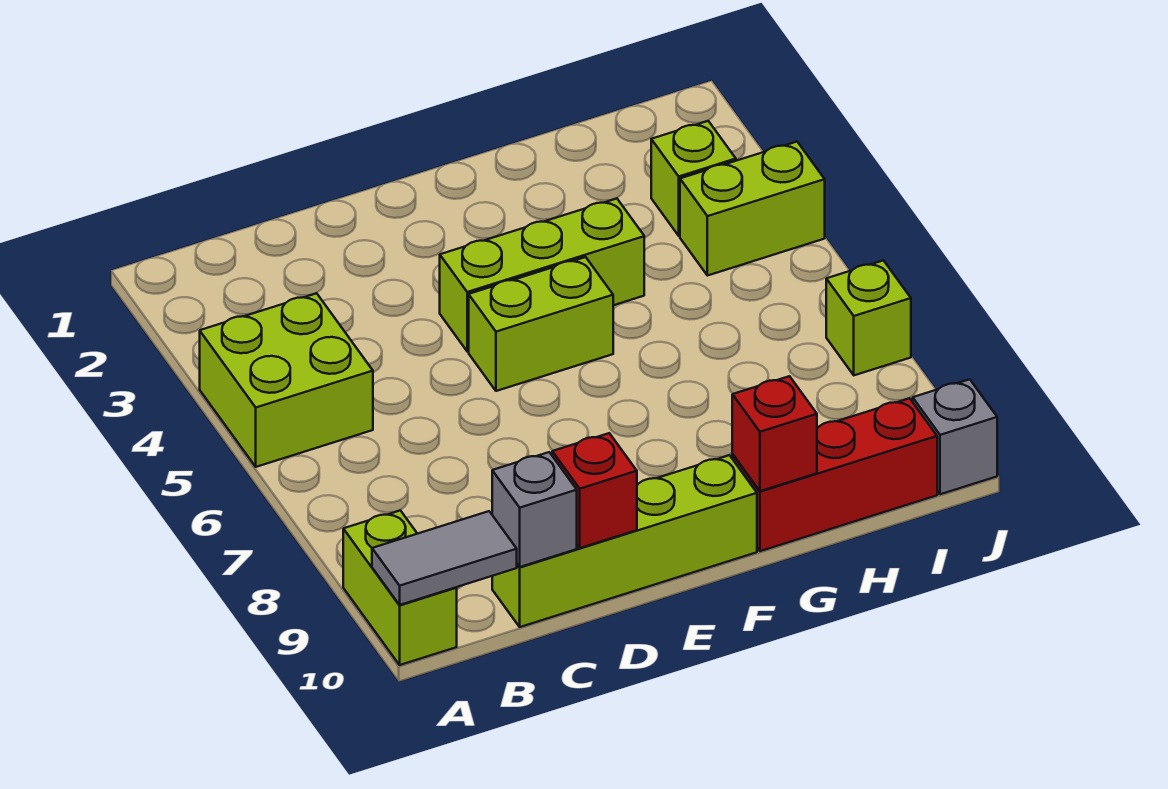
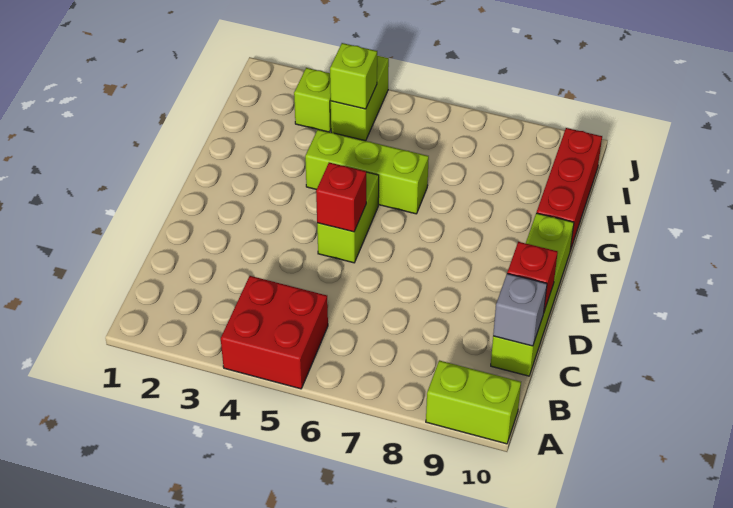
lime brick A4:B5 level 1 -> red brick A4:B5 level 1
grey tile A10:B10 level 2 -> none
lime brick E4:G4 level 1 -> lime brick G4:G6 level 1
red brick G10 level 2 -> red brick E5 level 2
lime brick J7 level 1 -> lime brick I4 level 2
grey brick J10 level 1 -> none

